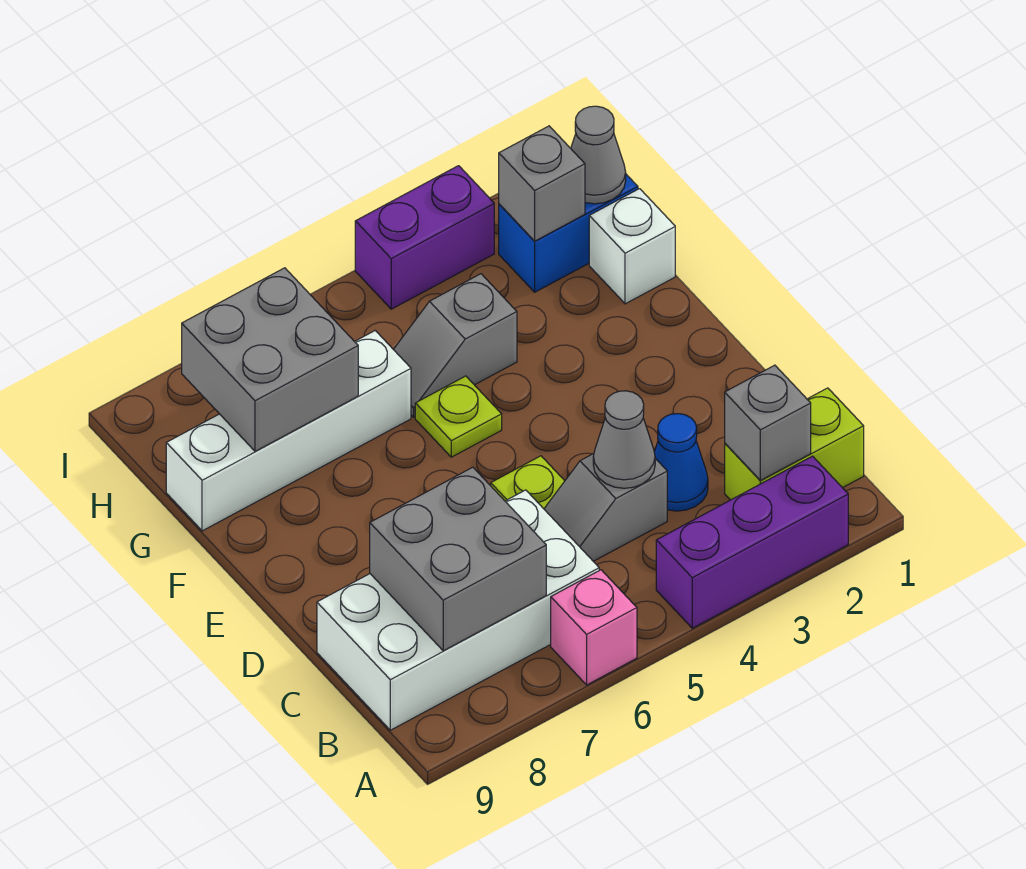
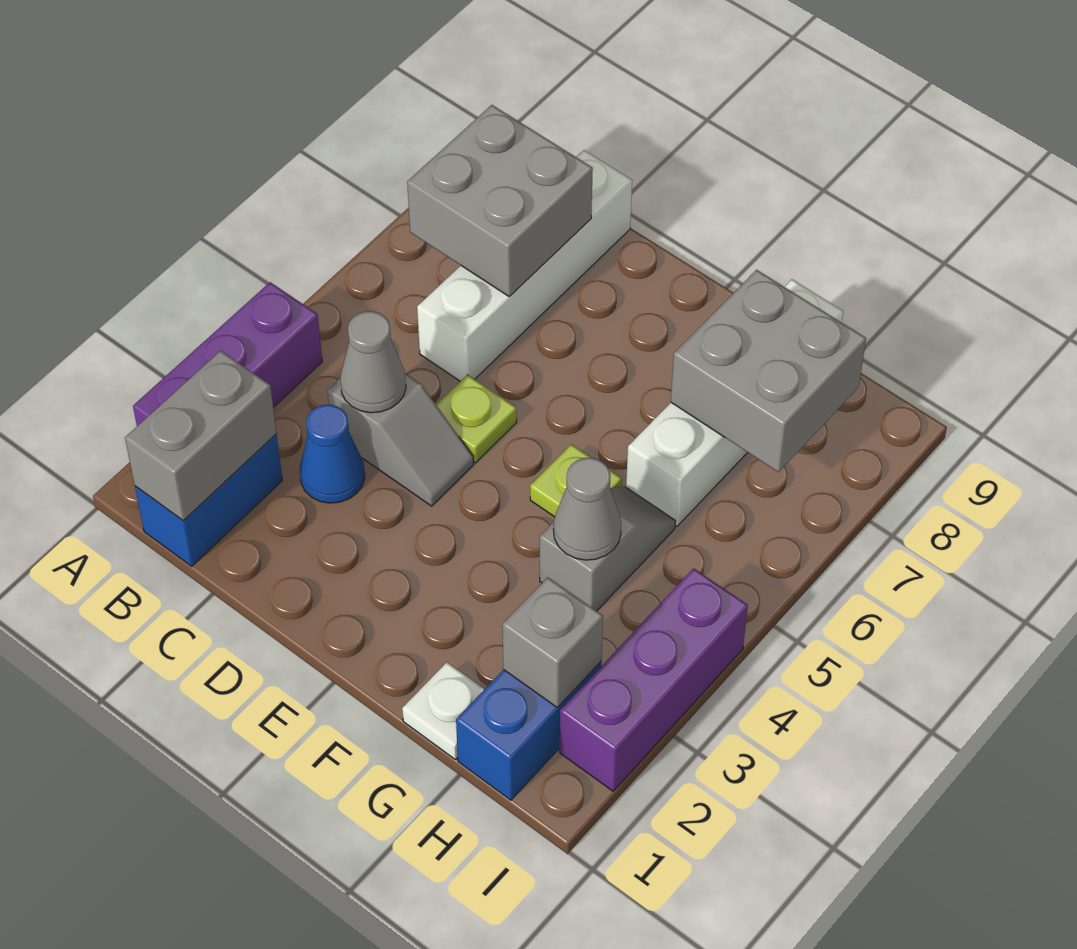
pink brick A6 level 1 -> none
lime brick B1:B2 level 1 -> blue brick B1:B2 level 1
grey brick B2 level 2 -> grey brick B1:B2 level 2
white brick B6:C9 level 1 -> white brick C6:C9 level 1
grey slope C4:C5 level 1 top 4 -> grey slope C4:D4 level 1 top C
white brick G1 level 1 -> white plate G1 level 1
grey cone H1 level 2 -> grey cone G4 level 2
purple brick I3:I4 level 1 -> purple brick I2:I4 level 1

